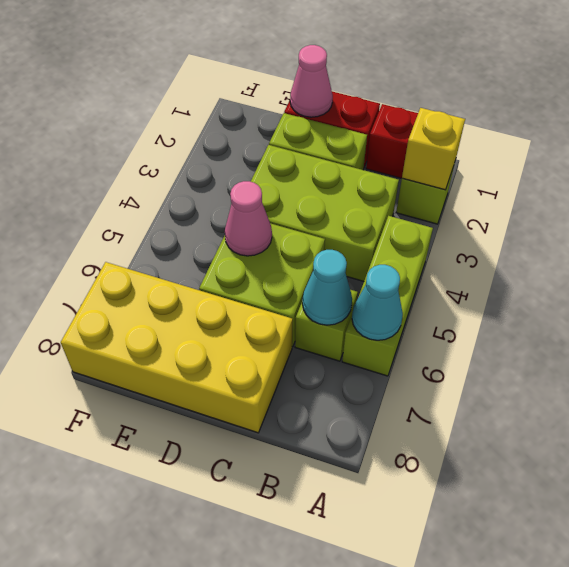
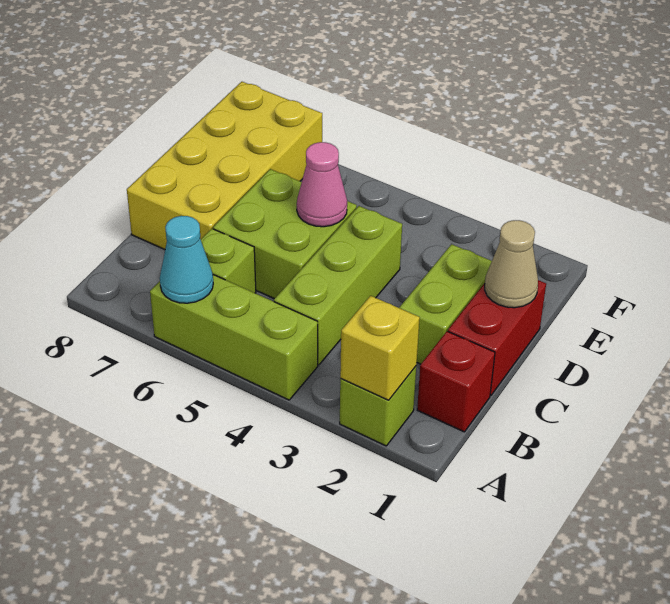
lime brick B3:D4 level 1 -> lime brick B4:D4 level 1
cyan cone B6 level 2 -> none
pink cone D1 level 2 -> tan cone D1 level 2

